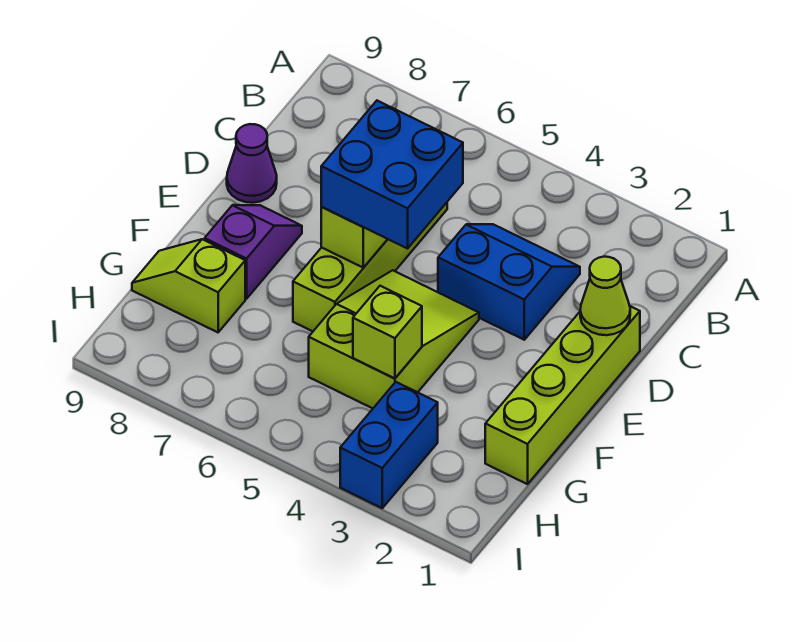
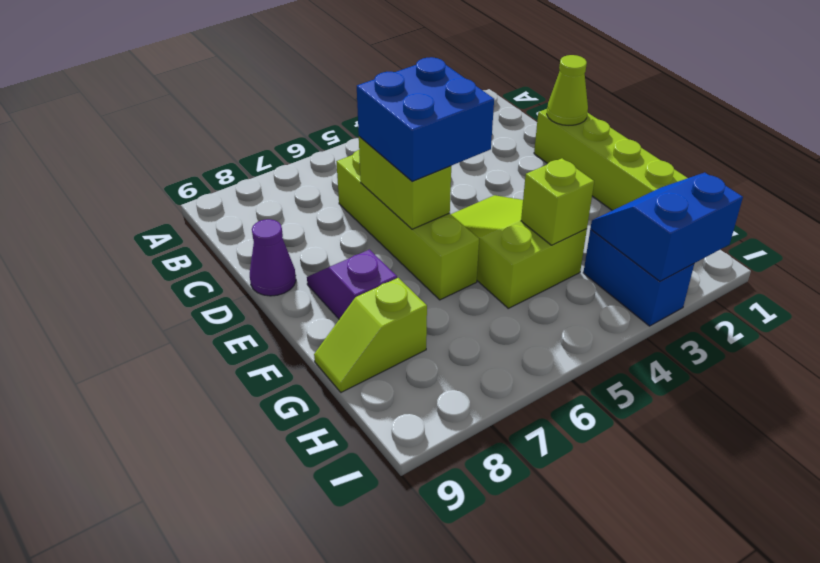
blue slope C3:D4 level 1 top D -> blue slope H2:I3 level 2 top I

